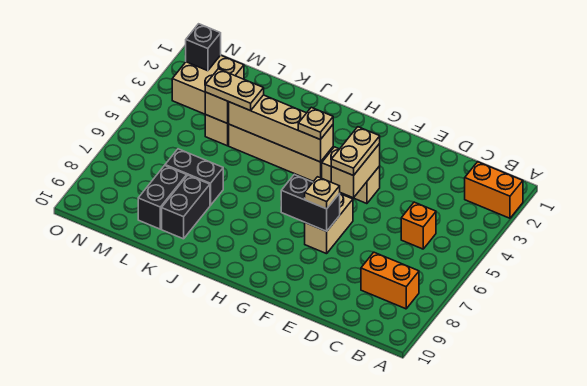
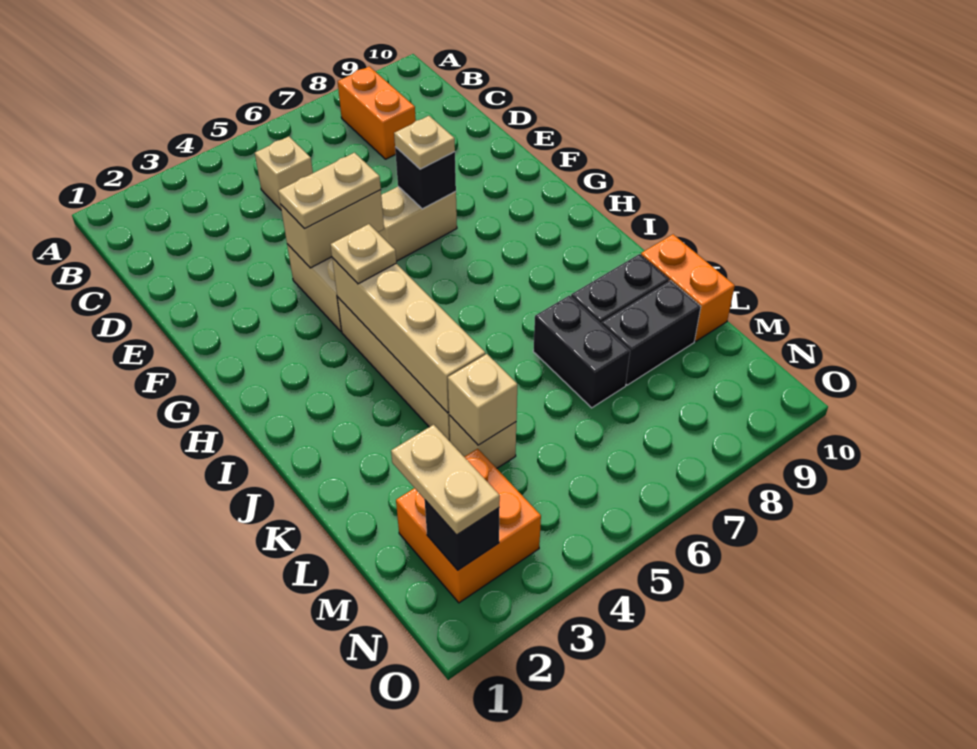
orange brick A2:B2 level 1 -> orange brick K10:L10 level 1
orange brick C5 level 1 -> tan brick C5 level 1
black brick F7:G7 level 2 -> black brick F7 level 2
tan plate K4:L4 level 3 -> tan plate M2:N2 level 3
tan brick M2:N3 level 1 -> orange brick M2:N3 level 1

